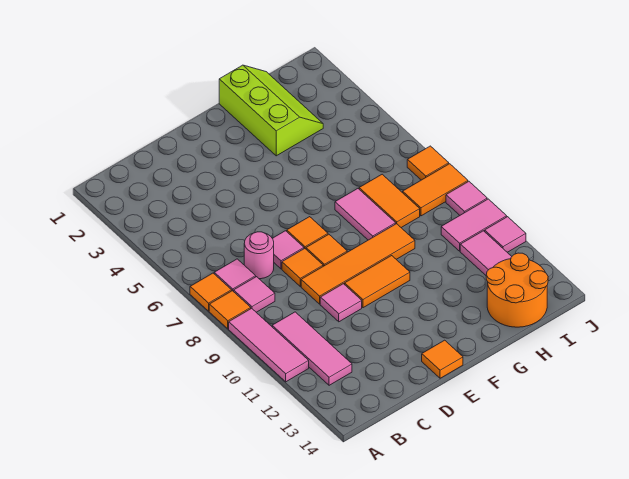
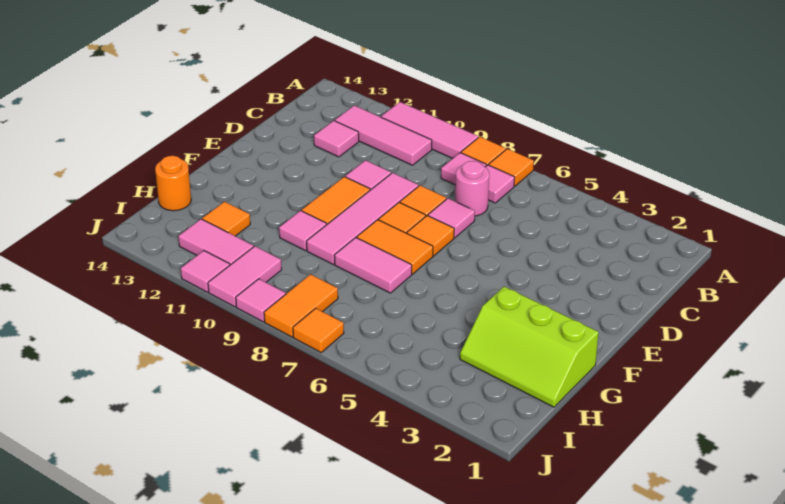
none -> pink tile C12 level 1
orange tile D9:G9 level 1 -> pink tile D9:G9 level 1
orange tile E14 level 1 -> orange tile H12 level 1
none -> pink tile G10 level 1
orange tile H7:H8 level 1 -> orange tile F7:F8 level 1
orange round brick H13:I14 level 1 -> orange round brick H14 level 1

